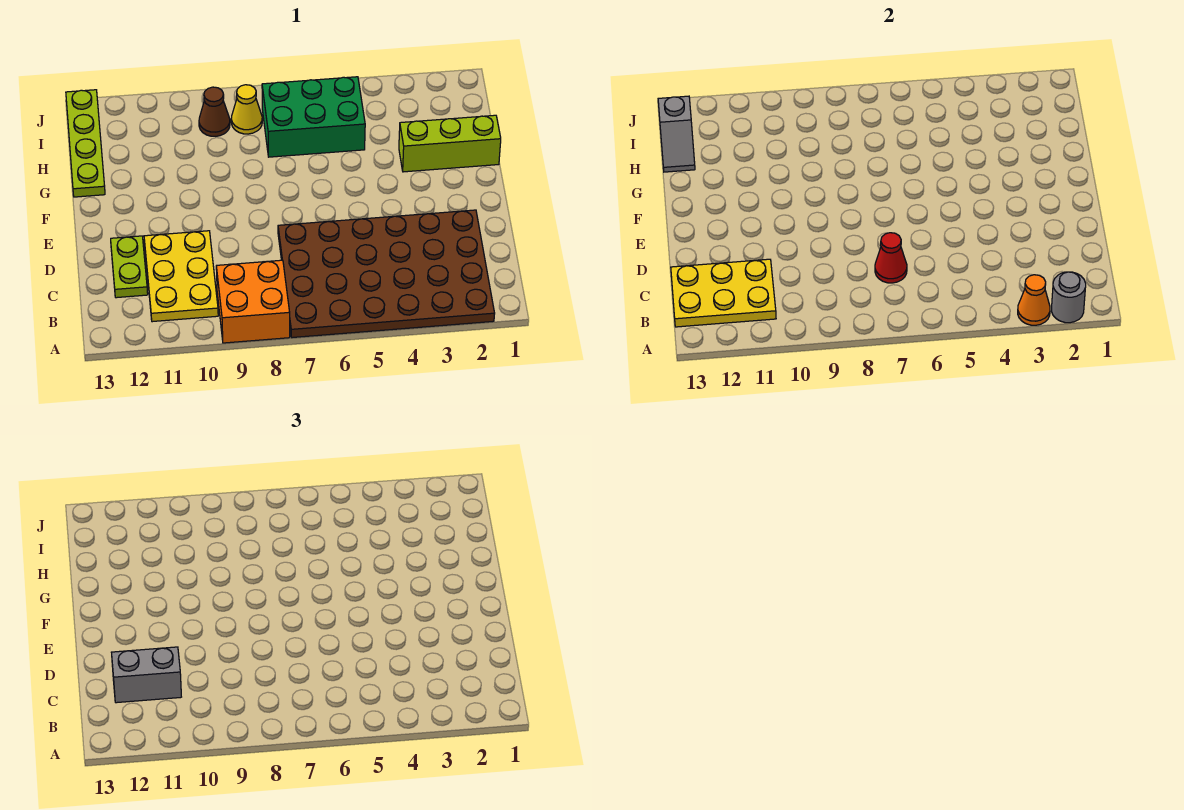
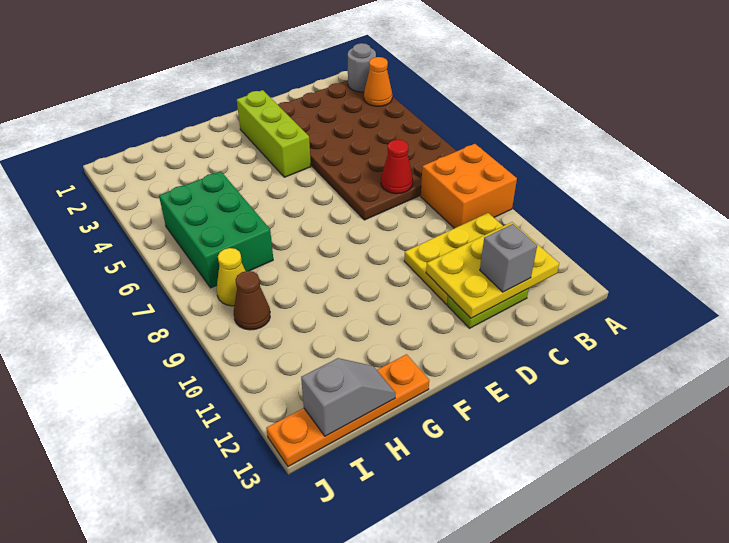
yellow plate B11:C13 level 2 -> yellow plate B11:D12 level 2
grey brick C11:C12 level 3 -> grey brick C12 level 3
lime brick G1:G3 level 1 -> lime brick E2:E4 level 1
lime plate G13:J13 level 1 -> orange plate G13:J13 level 1

